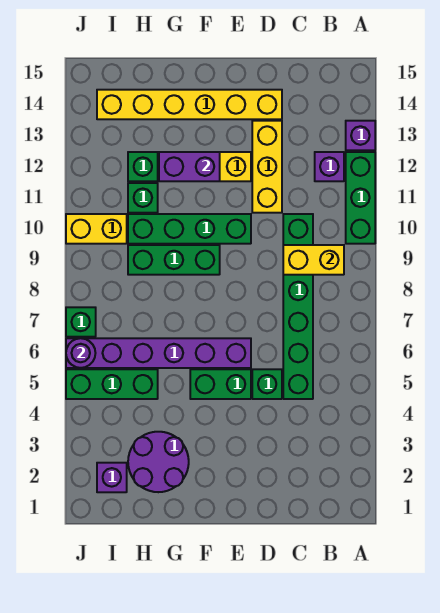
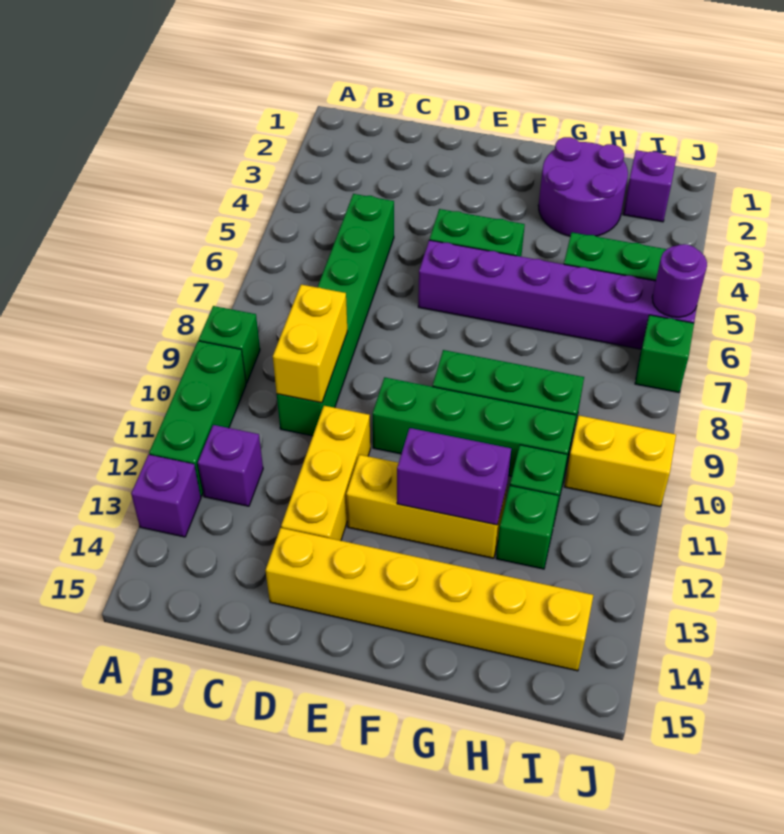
yellow brick B9:C9 level 2 -> yellow brick C9:C10 level 2
green brick D5 level 1 -> green brick A9 level 1

